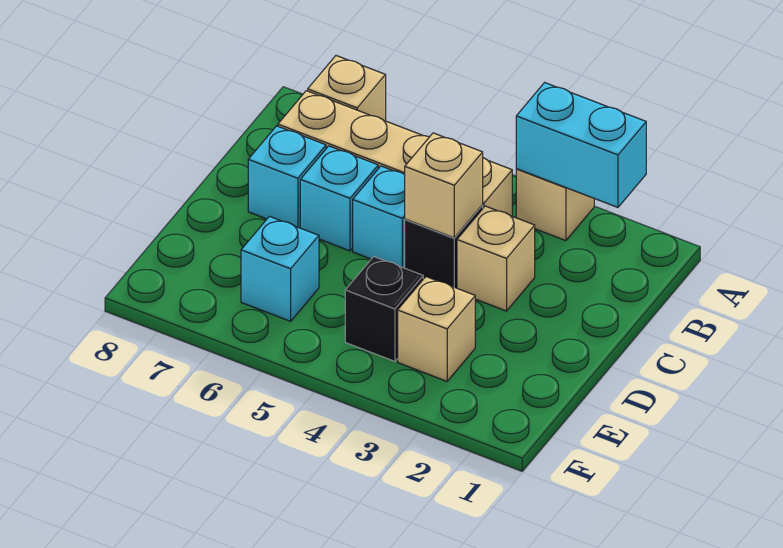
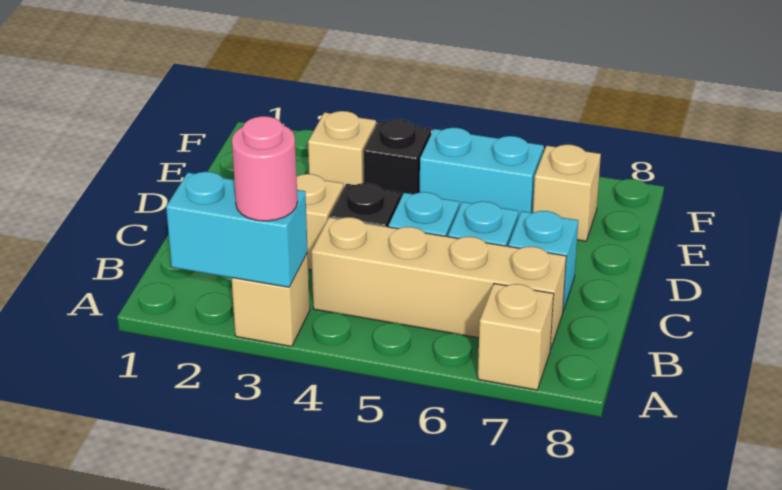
none -> pink round brick A3 level 3
tan brick C4 level 2 -> tan brick E7 level 1
cyan brick E6 level 1 -> cyan brick E5:E6 level 1

